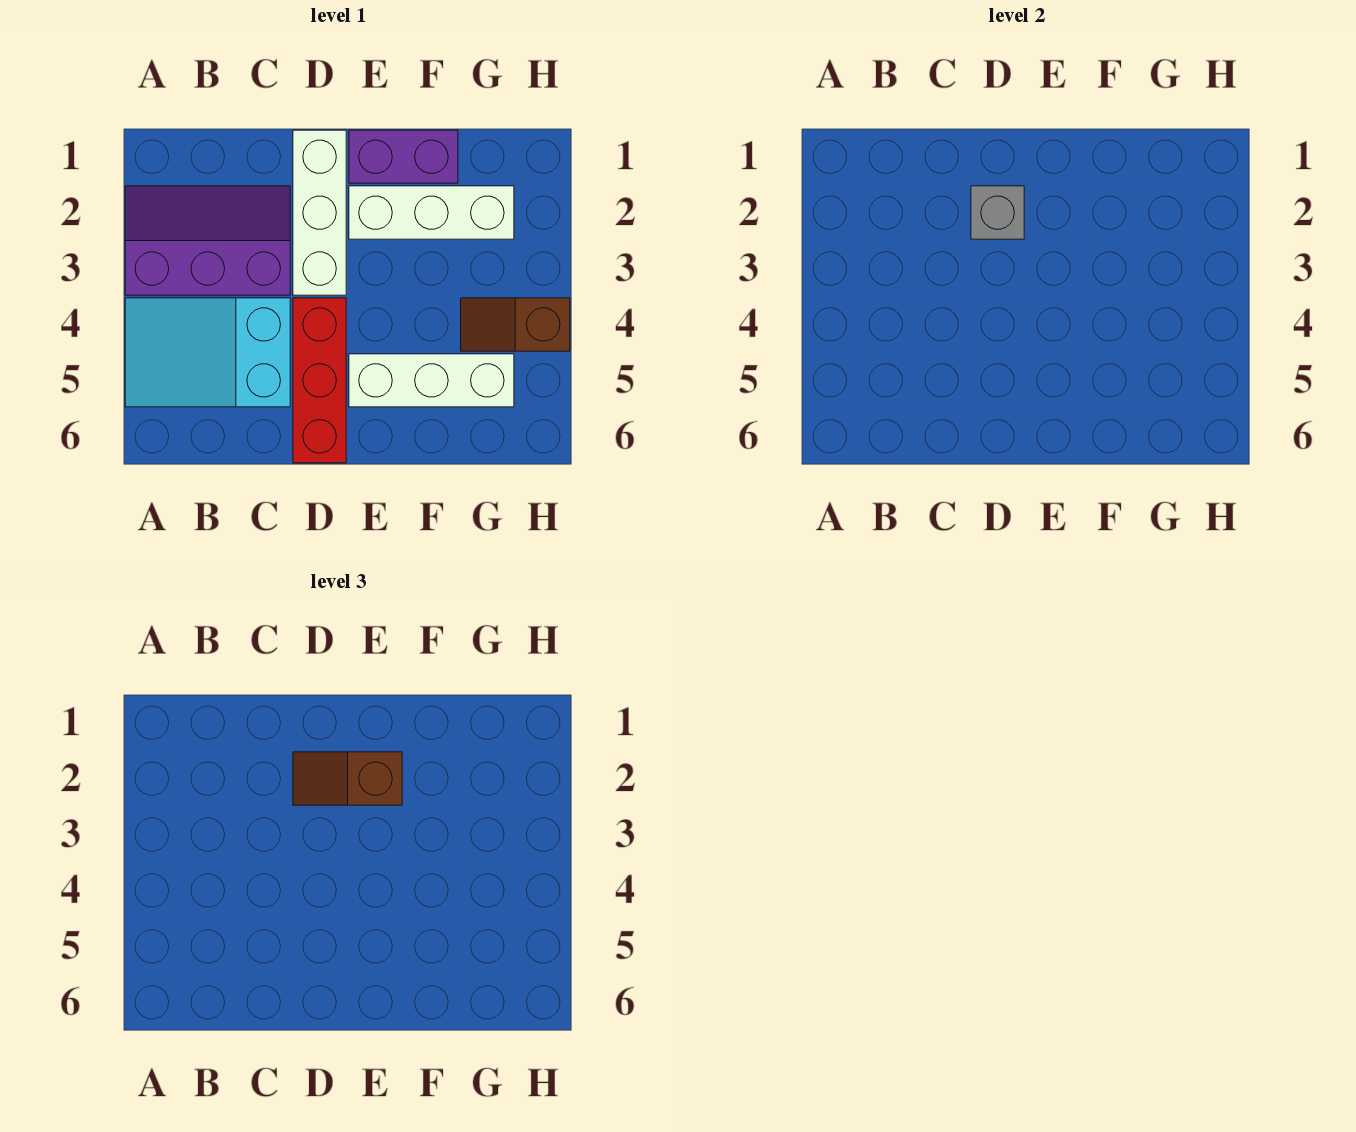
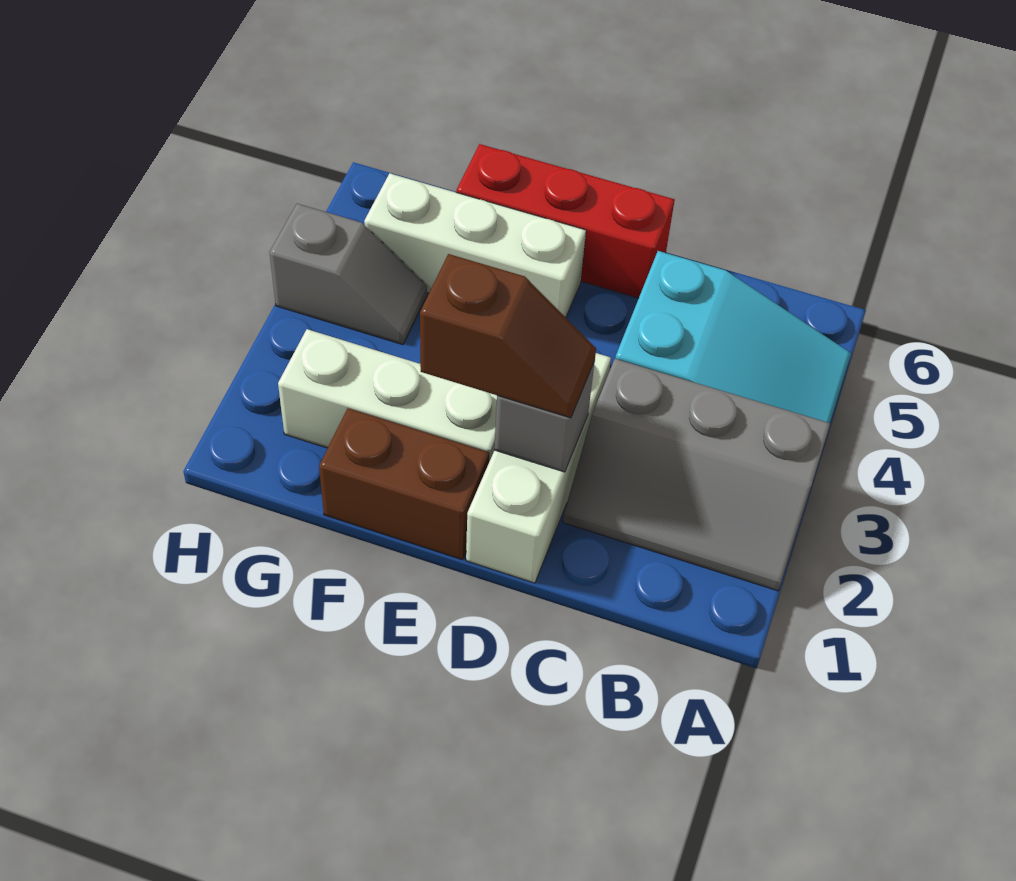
purple slope A2:C3 level 1 top 3 -> grey slope A2:C3 level 1 top 3
red brick D4:D6 level 1 -> red brick D6:F6 level 1
purple brick E1:F1 level 1 -> brown brick E1:F1 level 1
brown slope G4:H4 level 1 top H -> grey slope G4:H4 level 1 top H

